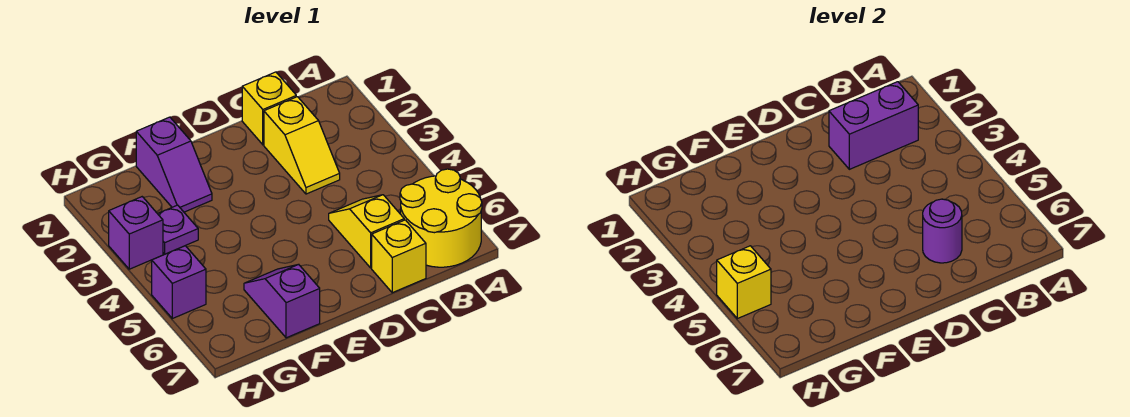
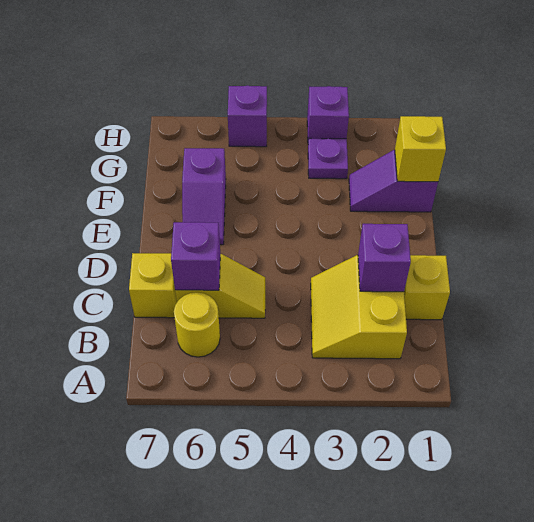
yellow round brick A6:B7 level 1 -> yellow round brick B6 level 1
purple brick B2:C2 level 2 -> purple brick C2 level 2
yellow slope C2:C3 level 1 top 2 -> yellow slope B2:C3 level 1 top 2
purple round brick C6 level 2 -> purple brick C6 level 2
purple slope F6:F7 level 1 top 7 -> purple slope E6:F6 level 1 top F
yellow brick H5 level 2 -> yellow brick F1 level 2

